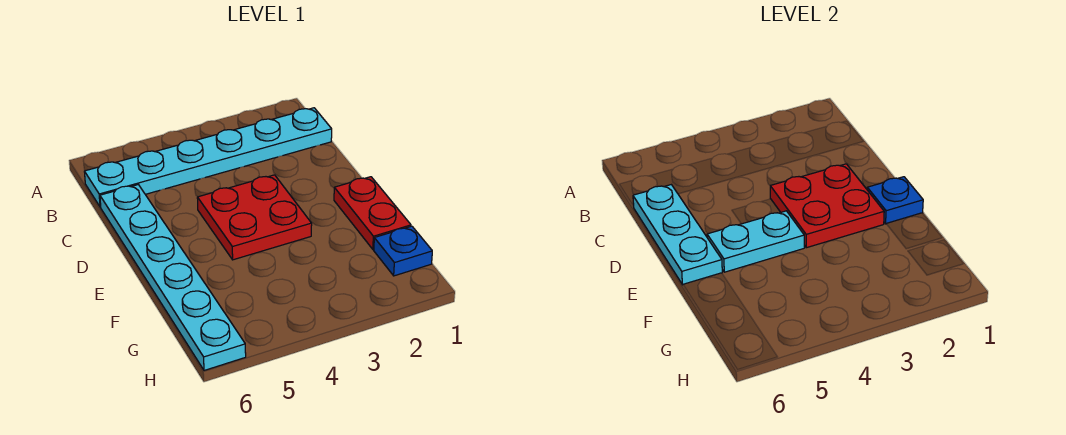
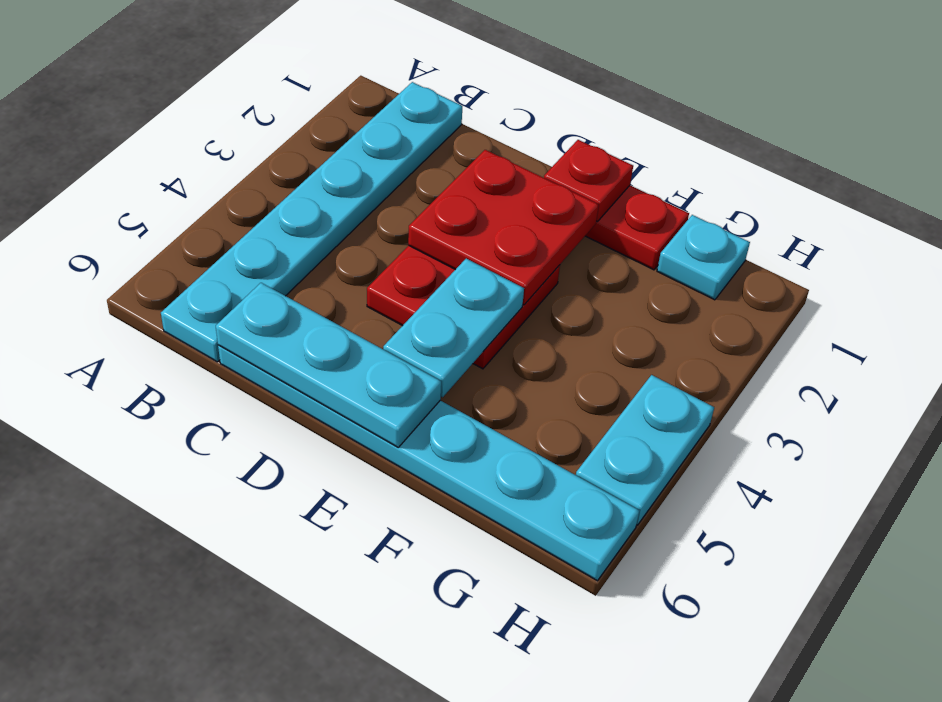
blue plate E1 level 2 -> red plate E1 level 2
blue plate G1 level 1 -> cyan plate G1 level 1
none -> cyan plate H4:H5 level 1

